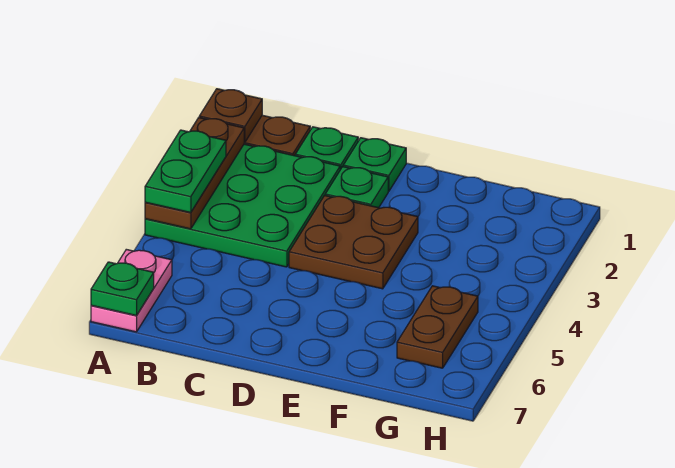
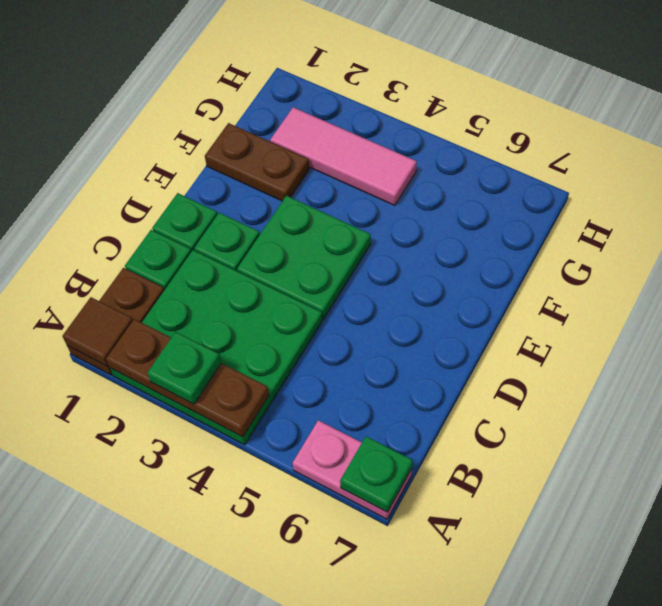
brown plate A1 level 2 -> brown tile A1 level 2
green plate A3:A4 level 3 -> green plate A3 level 3
brown plate D3:E4 level 1 -> green plate D3:E4 level 1
none -> pink tile G2:G4 level 1
brown plate G5:G6 level 1 -> brown plate F1:F2 level 1

